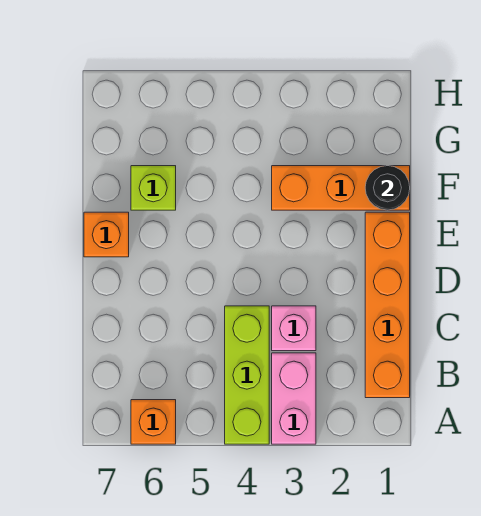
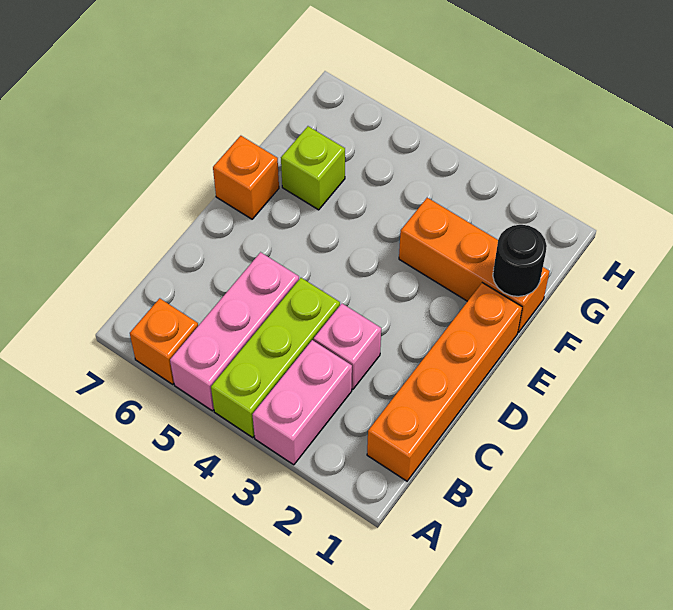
none -> pink brick A5:C5 level 1

